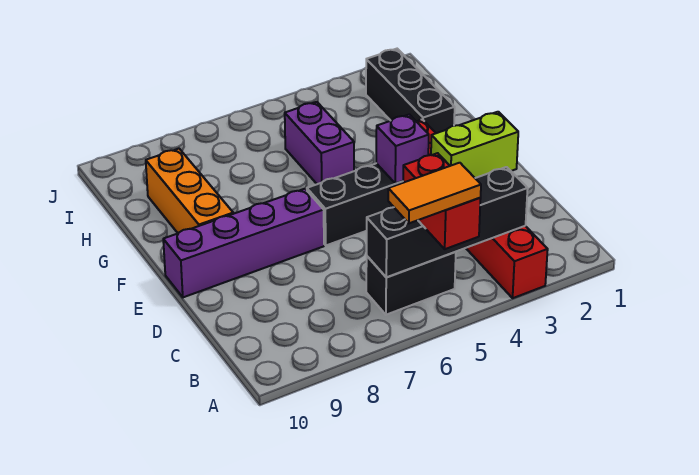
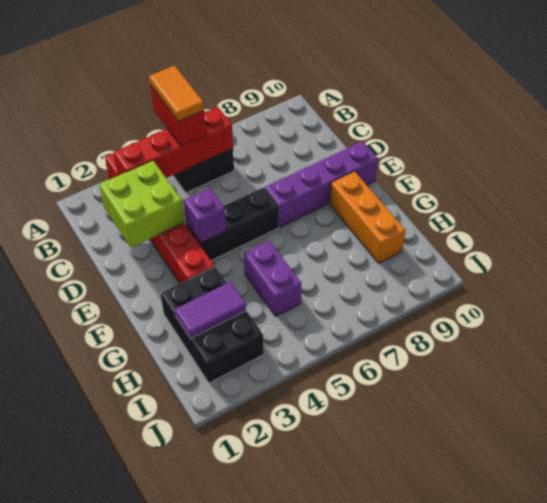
orange tile A5:A6 level 4 -> orange tile A5:B5 level 4
black brick B3:B6 level 2 -> red brick B3:B6 level 2
lime brick D2:D3 level 2 -> lime brick C2:D3 level 2
black brick G2:I2 level 1 -> black brick G2:I3 level 1
none -> purple tile H2:H3 level 2

